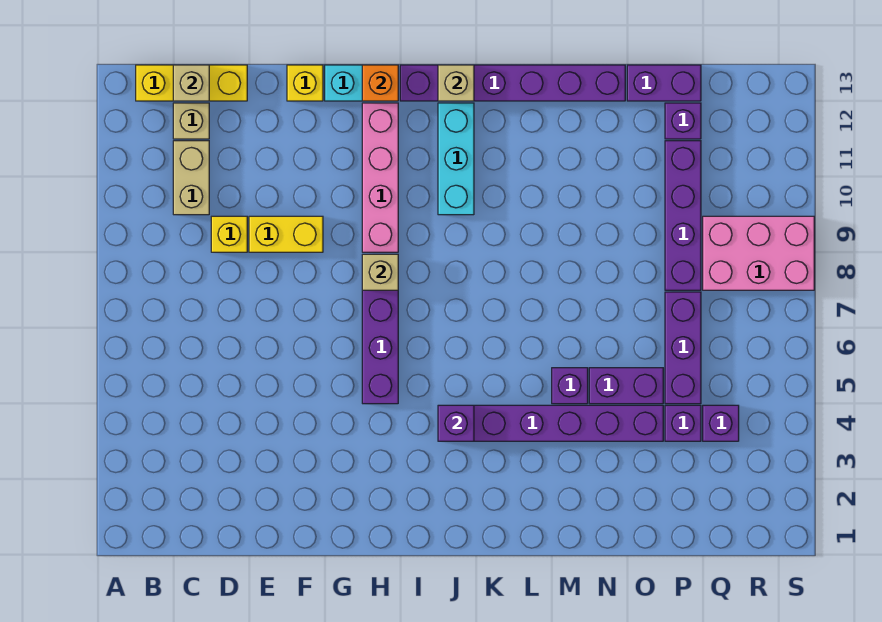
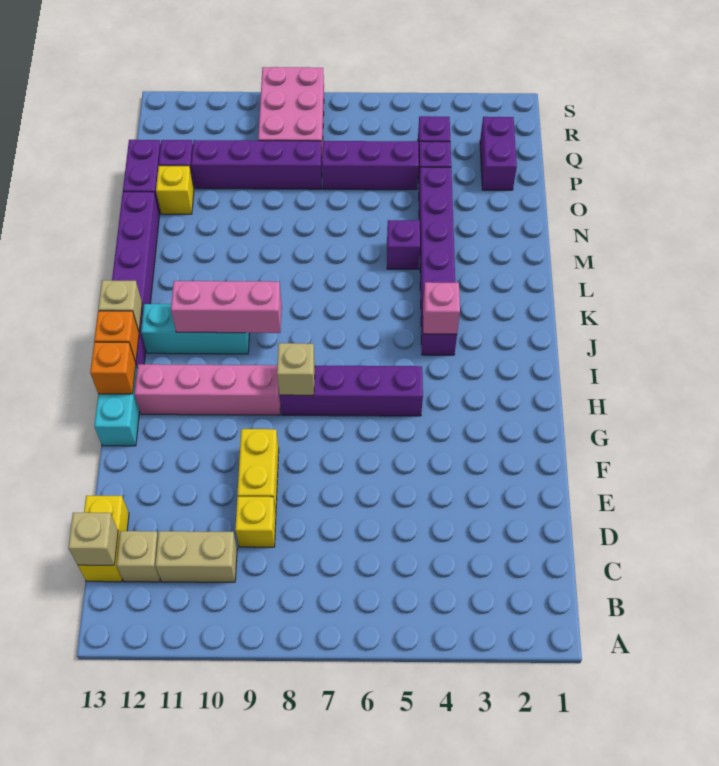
yellow brick B13:D13 level 1 -> yellow brick C13:D13 level 1
yellow brick F13 level 1 -> yellow brick O12 level 1
none -> orange brick I13 level 2
purple brick J4 level 2 -> pink brick J4 level 2
none -> pink brick J9:J11 level 2
purple brick N5:O5 level 1 -> purple brick P2:Q2 level 1

